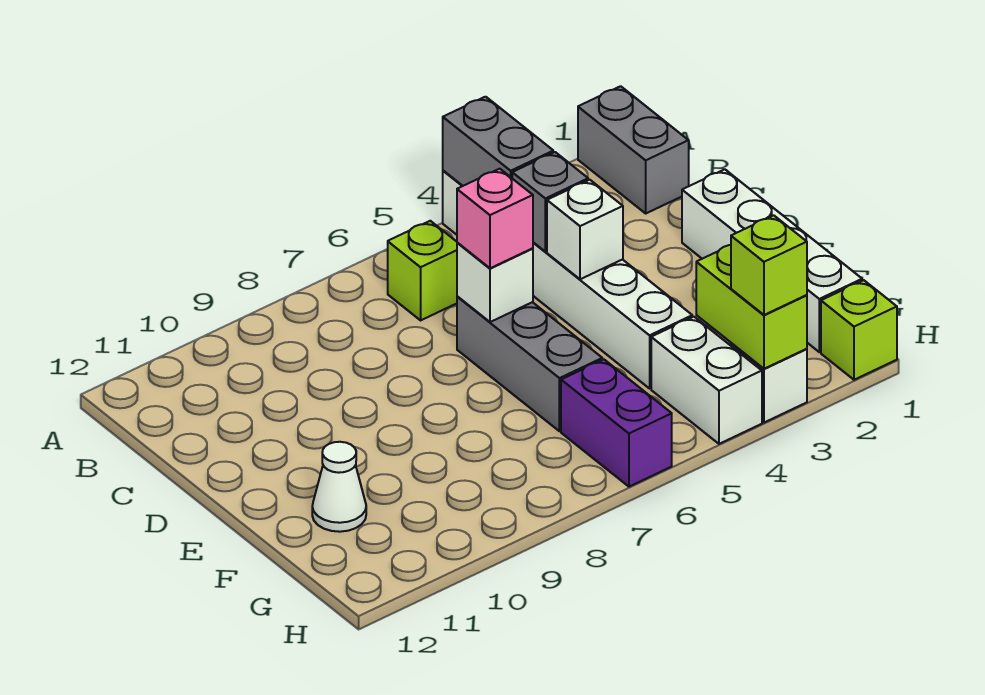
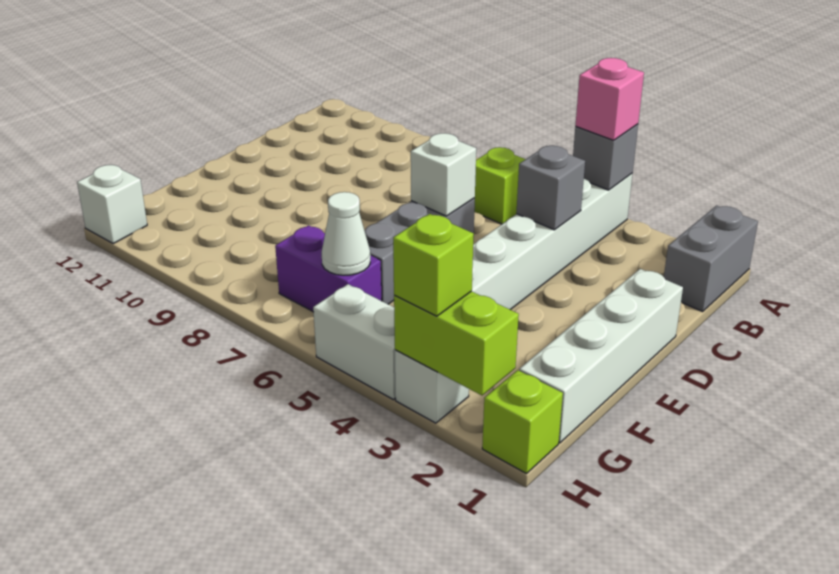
grey brick A4:B4 level 2 -> grey brick A4 level 2
white brick D4 level 2 -> white brick H12 level 1
pink brick D6 level 3 -> pink brick A4 level 3
white cone F11 level 1 -> white cone G6 level 2
lime brick G3:H3 level 2 -> lime brick H2:H3 level 2
white brick G4:H4 level 1 -> white brick H4:H5 level 1
purple brick G6:H6 level 1 -> purple brick G6:G7 level 1

